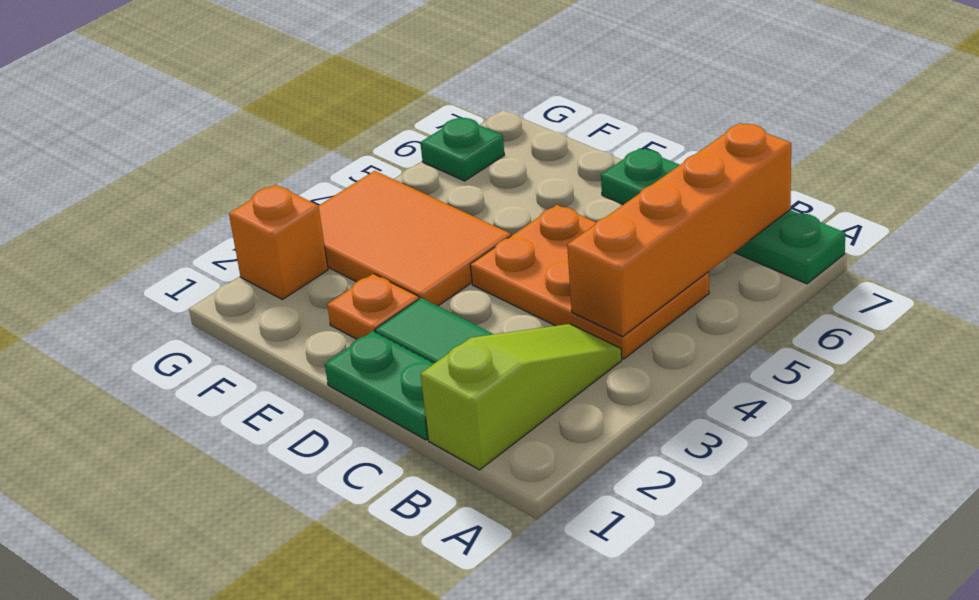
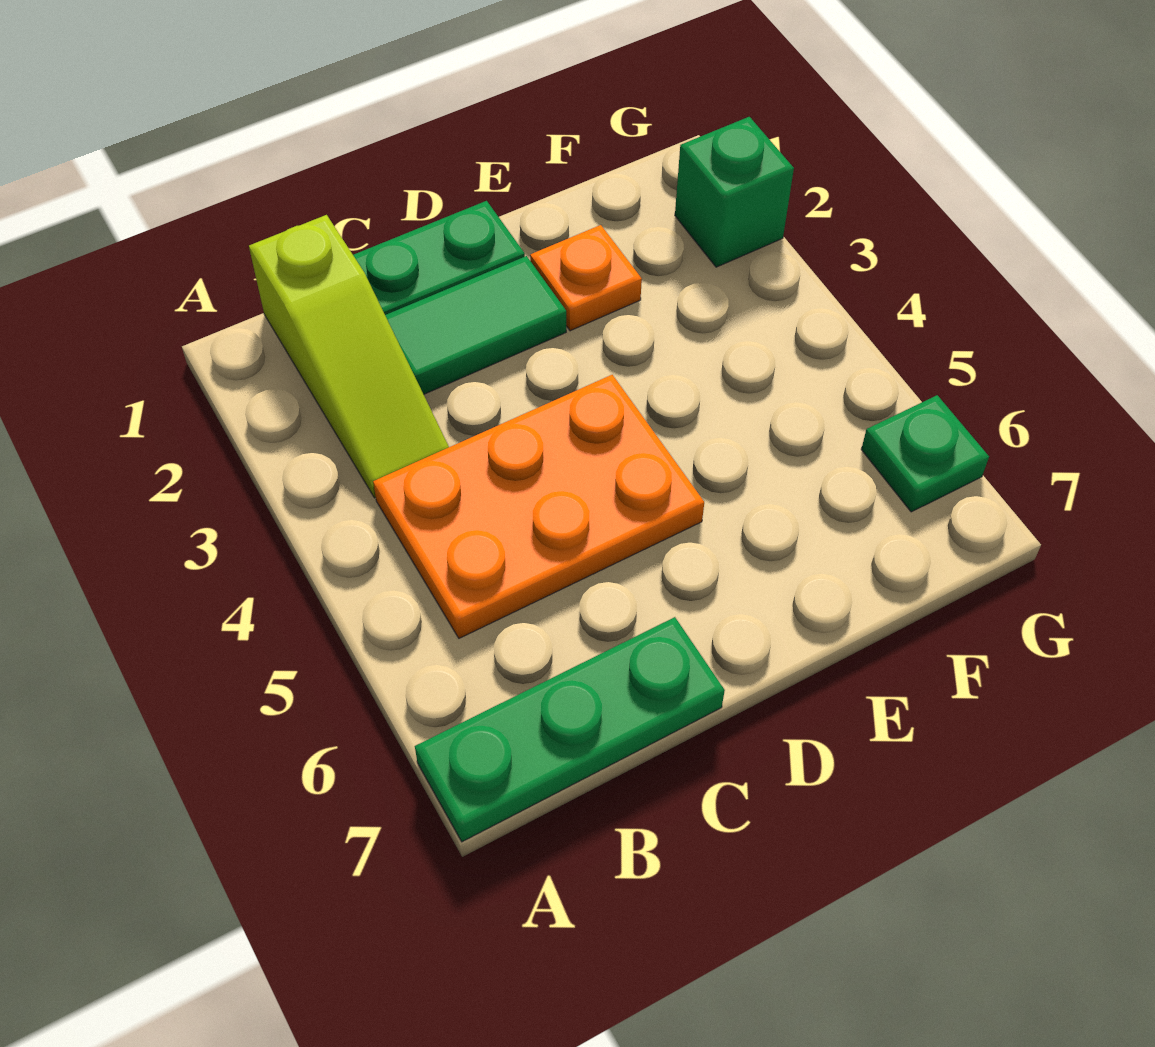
green plate A7:D7 level 1 -> green plate A7:C7 level 1
orange brick B4:B7 level 2 -> none
orange tile E3:G4 level 1 -> none
orange brick G2 level 1 -> green brick G2 level 1

